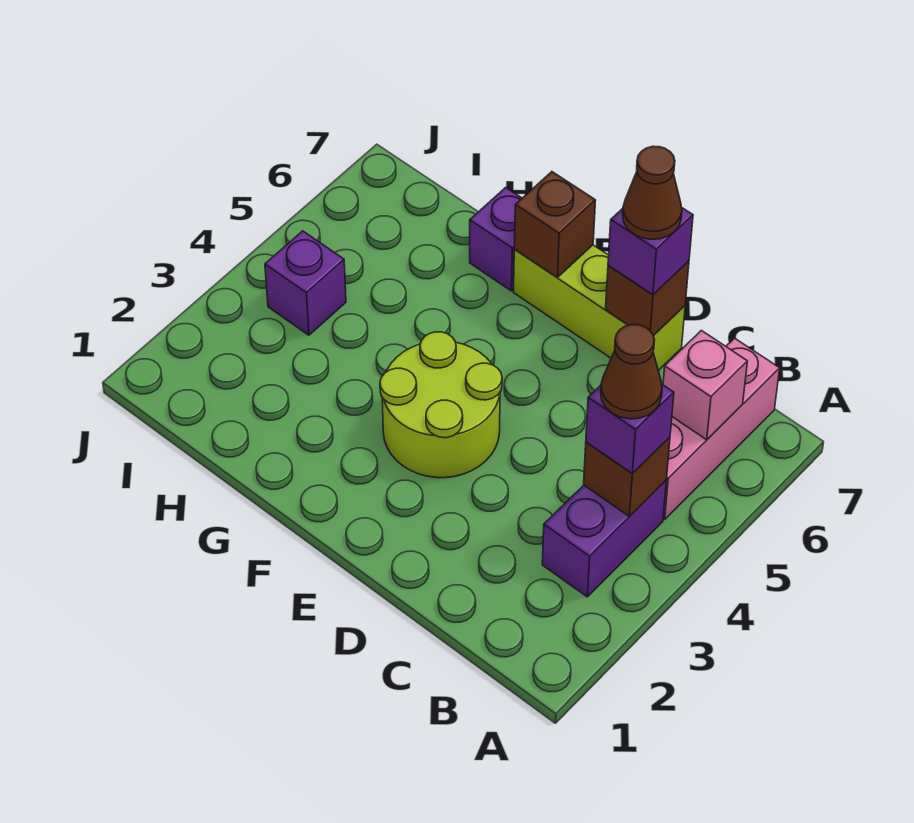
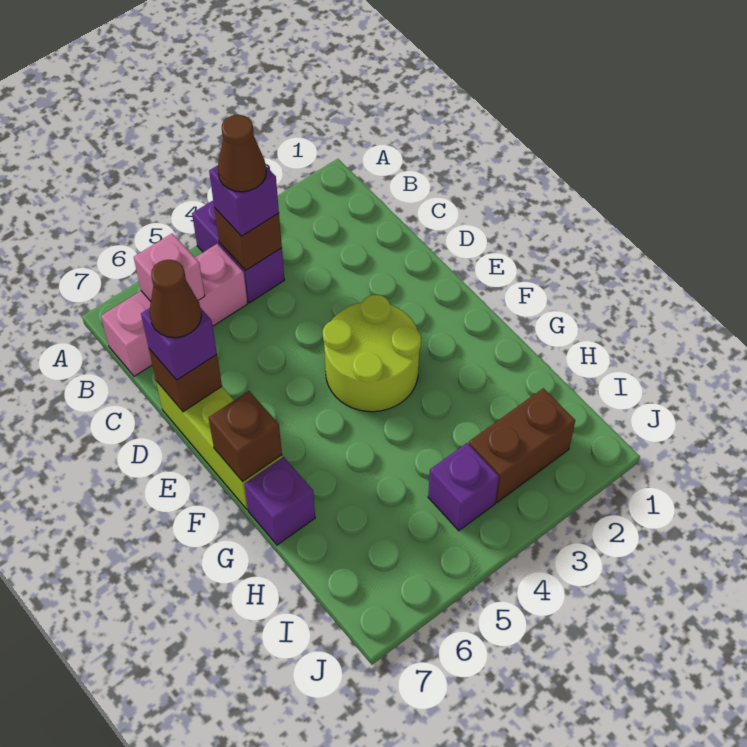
purple brick B3:B4 level 1 -> purple brick A4:B4 level 1
none -> brown brick I2:I3 level 1

